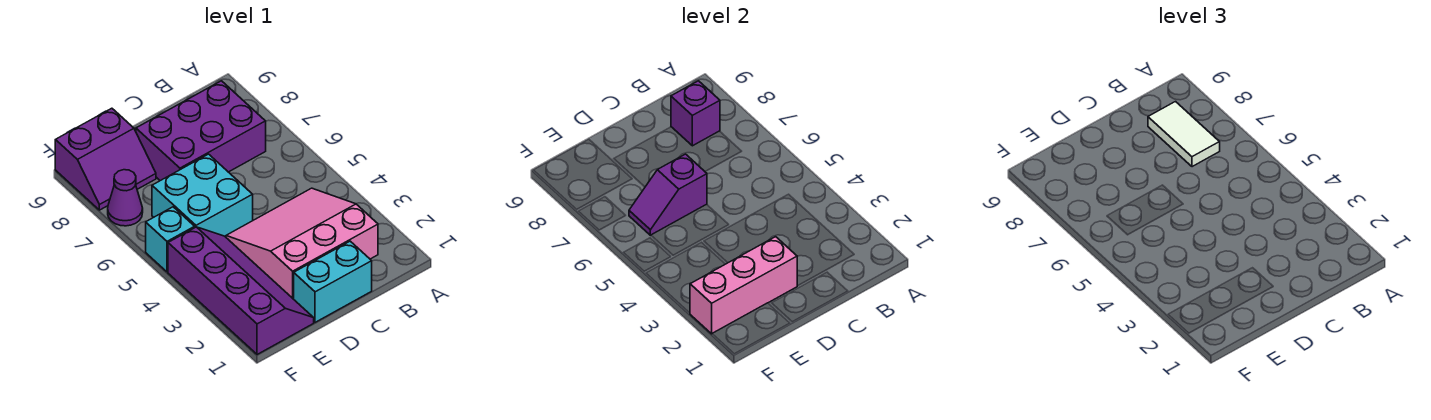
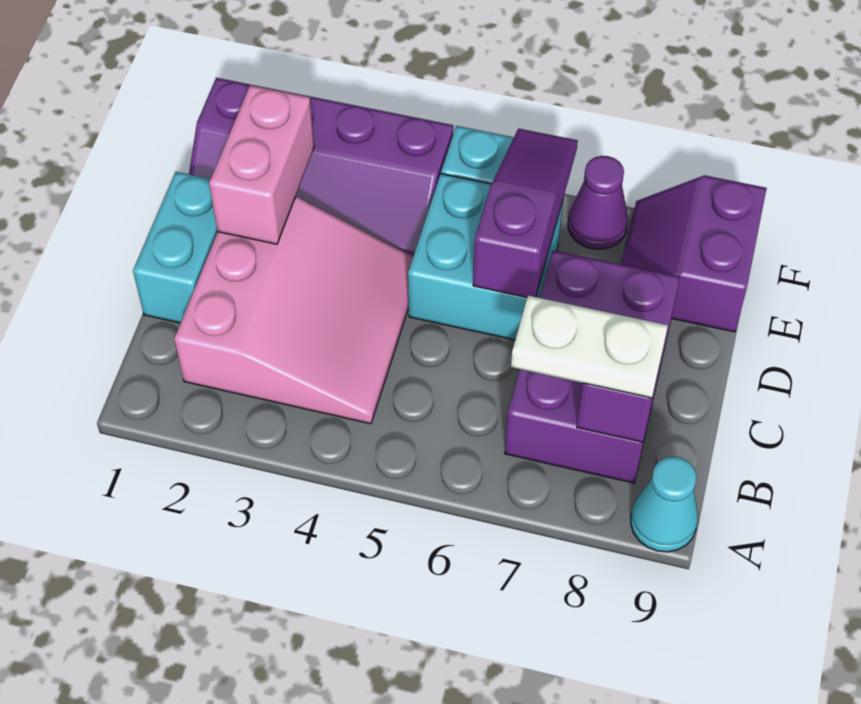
none -> cyan cone A9 level 1
white tile B7:B8 level 3 -> white plate B7:B8 level 3
pink brick D2:F2 level 2 -> pink brick D2:E2 level 2
purple slope D6:E6 level 2 top D -> purple slope D6:F6 level 2 top D

